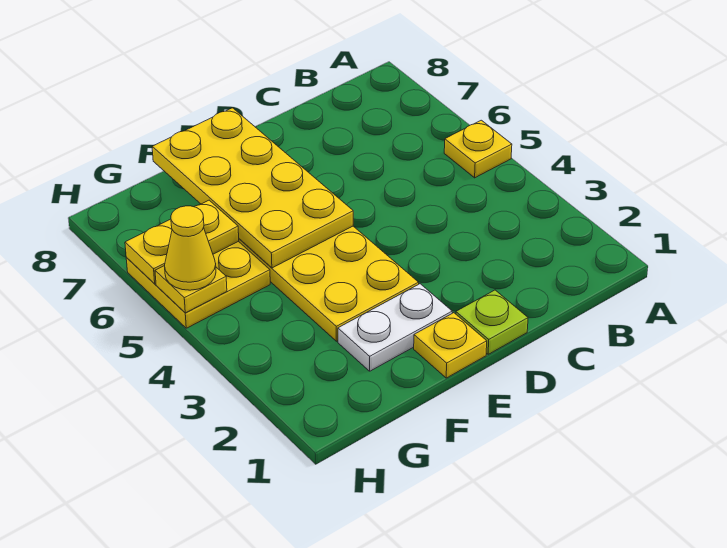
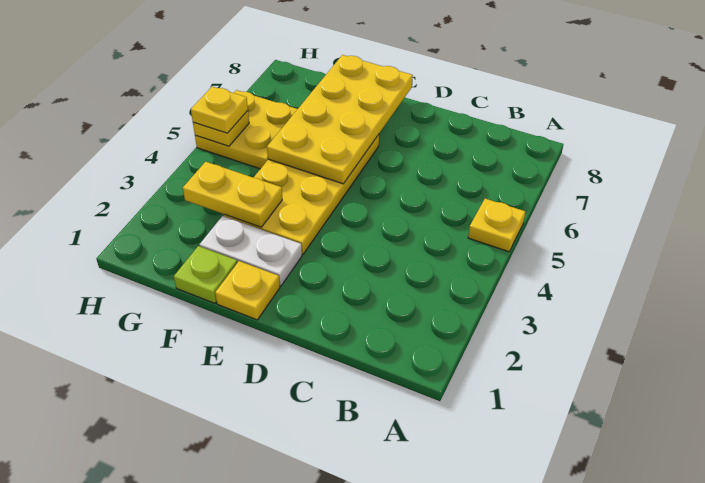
lime plate D1 level 1 -> lime plate F1 level 1
yellow plate G6:H6 level 2 -> yellow plate F3:G3 level 2
yellow cone H5 level 3 -> yellow plate H5 level 3

